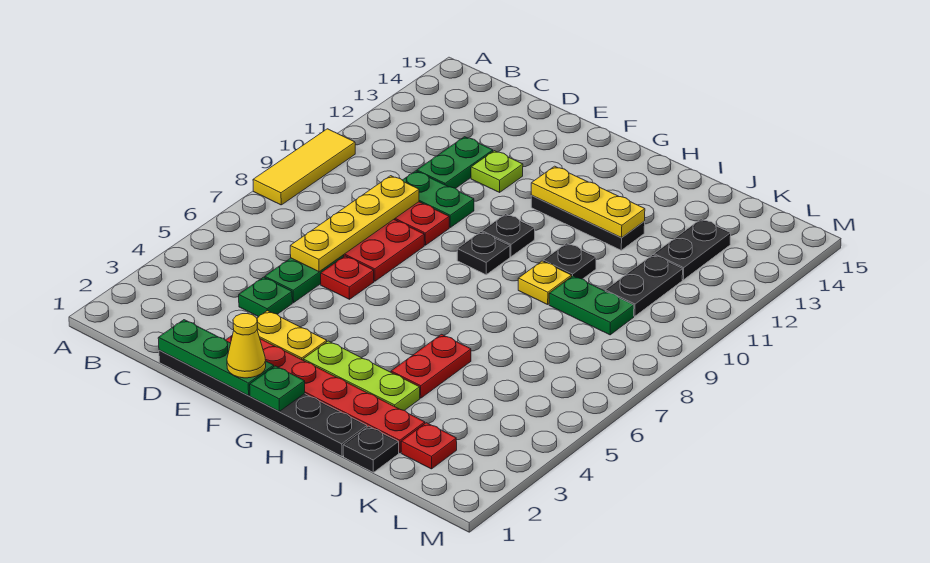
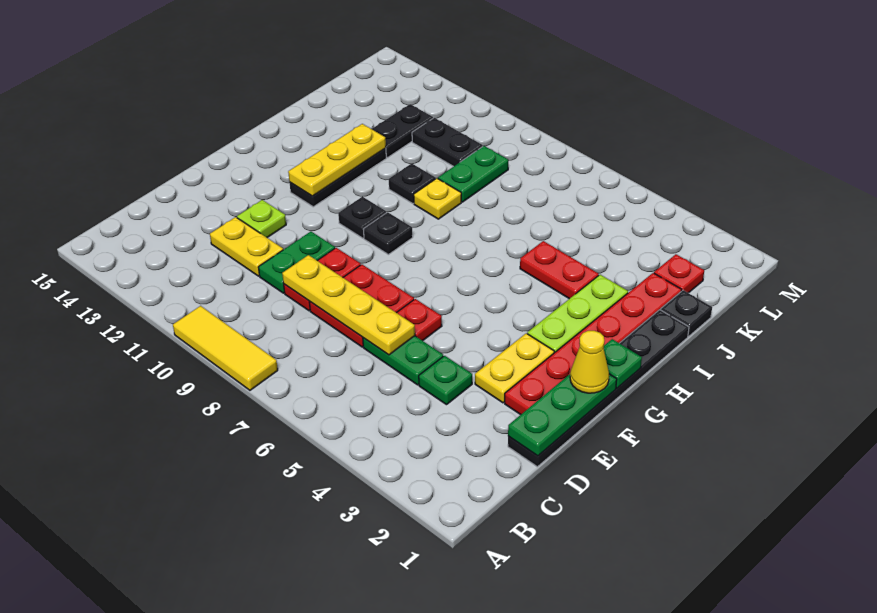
green plate D11:D12 level 1 -> yellow plate D11:D12 level 1
black plate K12:K13 level 1 -> black plate J12:K12 level 1

